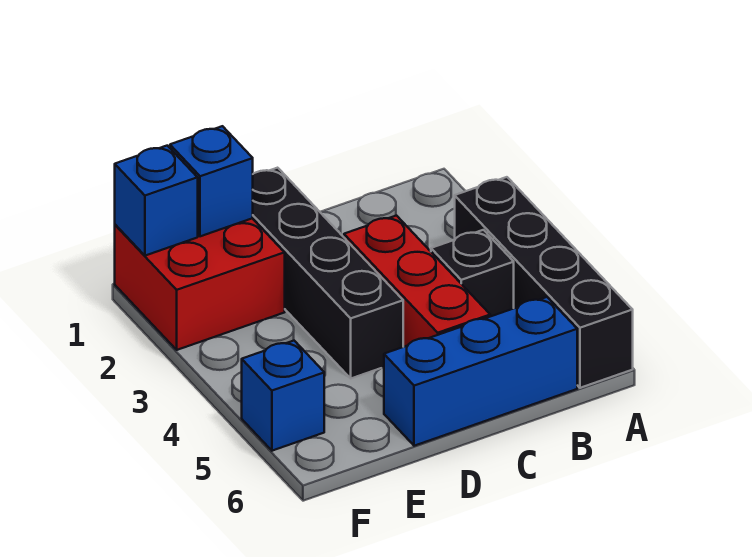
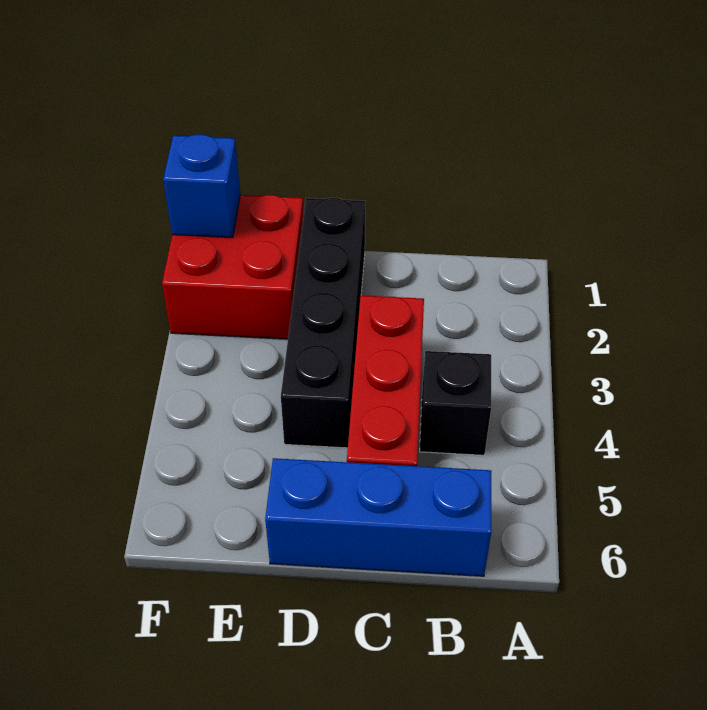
black brick A3:A6 level 1 -> none
blue brick E1 level 2 -> none
blue brick F5 level 1 -> none

